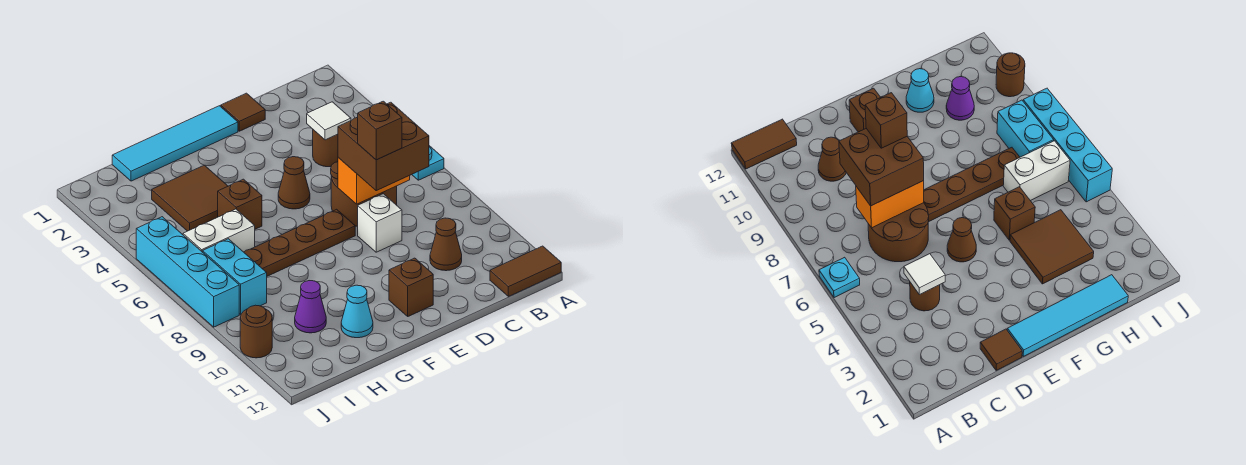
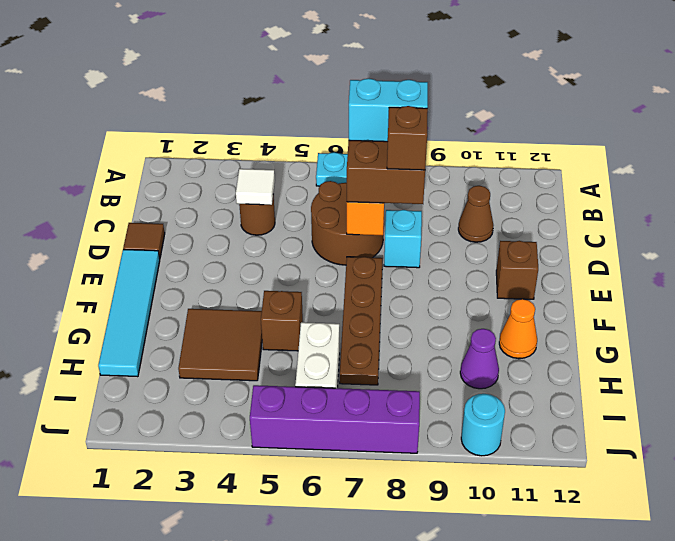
brown tile A12:B12 level 1 -> none
white brick D8 level 1 -> cyan brick D8 level 1
brown cone E5 level 1 -> none
cyan cone G11 level 1 -> orange cone G11 level 1
cyan brick I7:I8 level 1 -> cyan brick C7:C8 level 4
cyan brick J5:J8 level 1 -> purple brick J5:J8 level 1
brown round brick J10 level 1 -> cyan round brick J10 level 1

